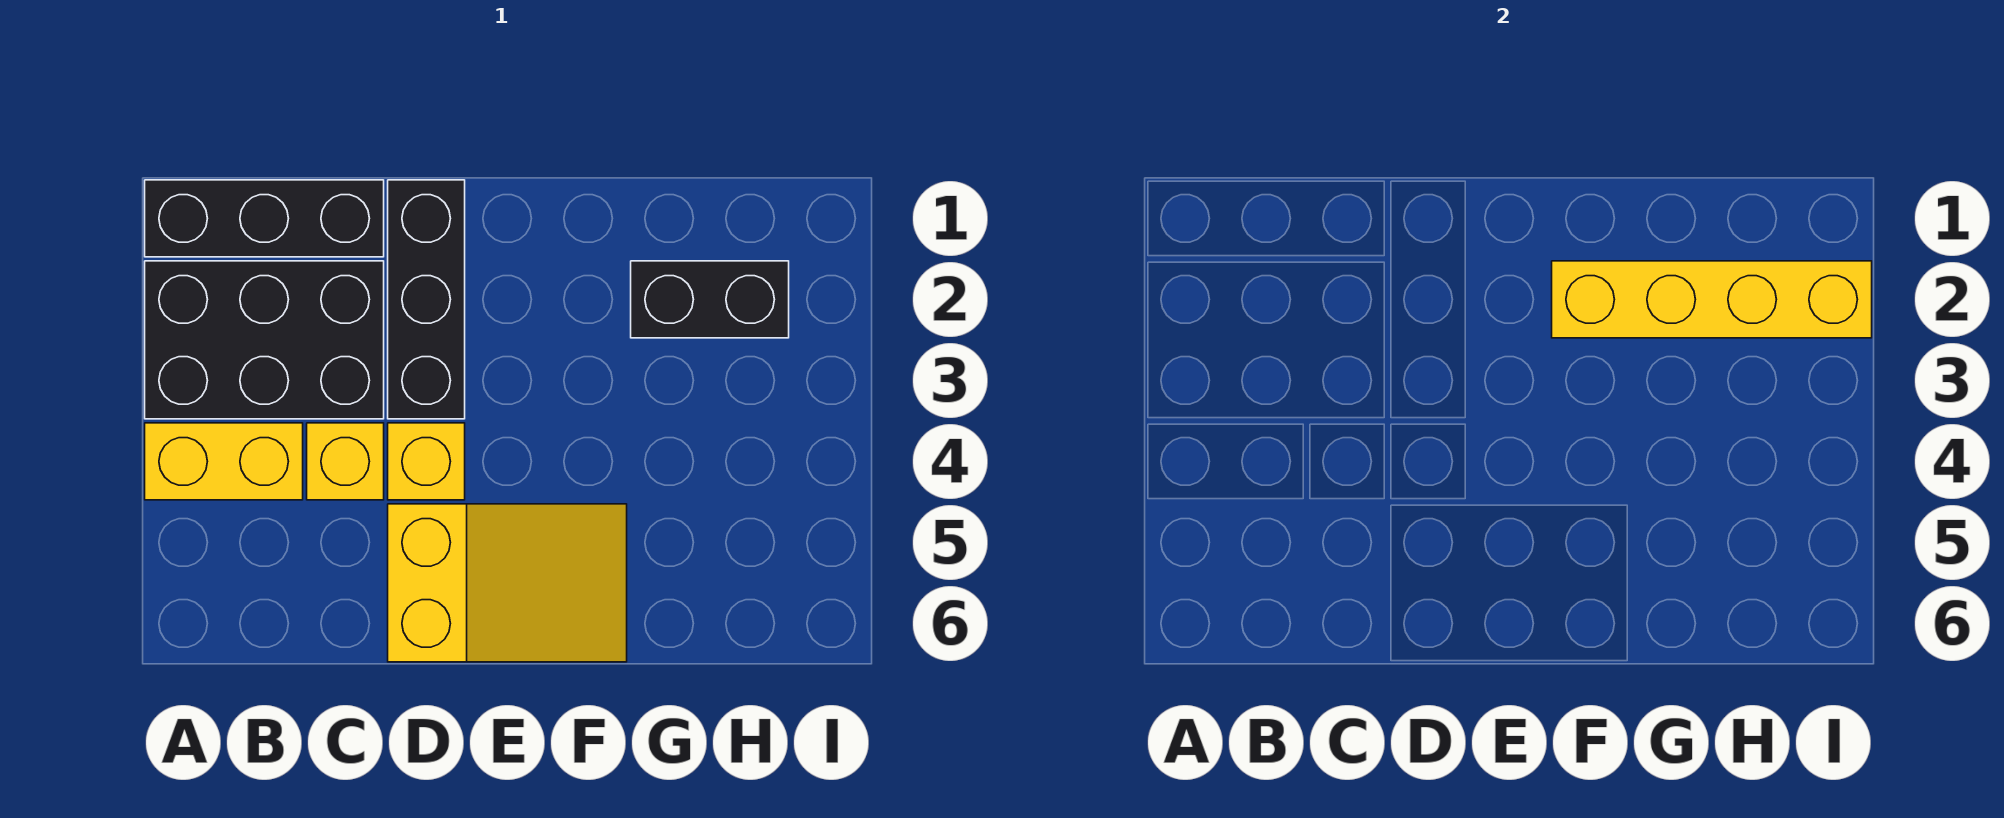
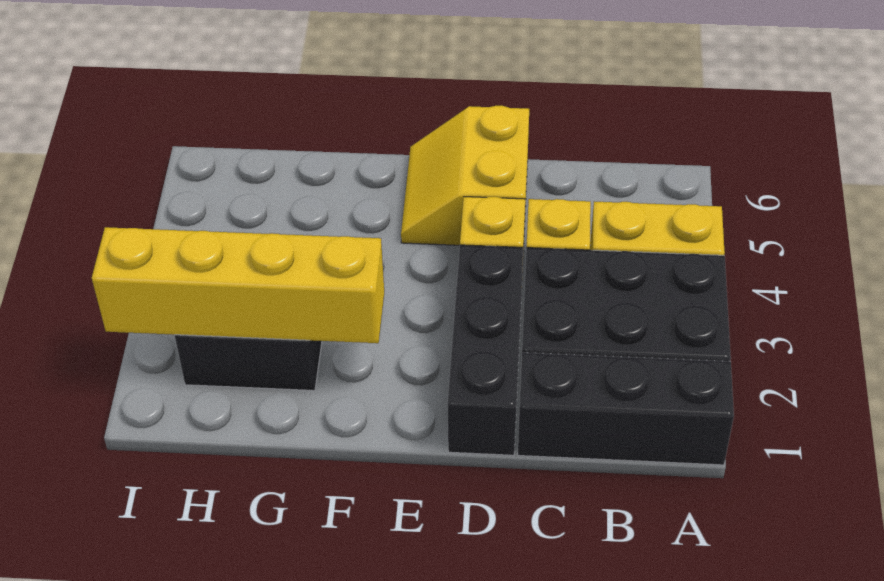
yellow slope D5:F6 level 1 top D -> yellow slope D5:E6 level 1 top D

